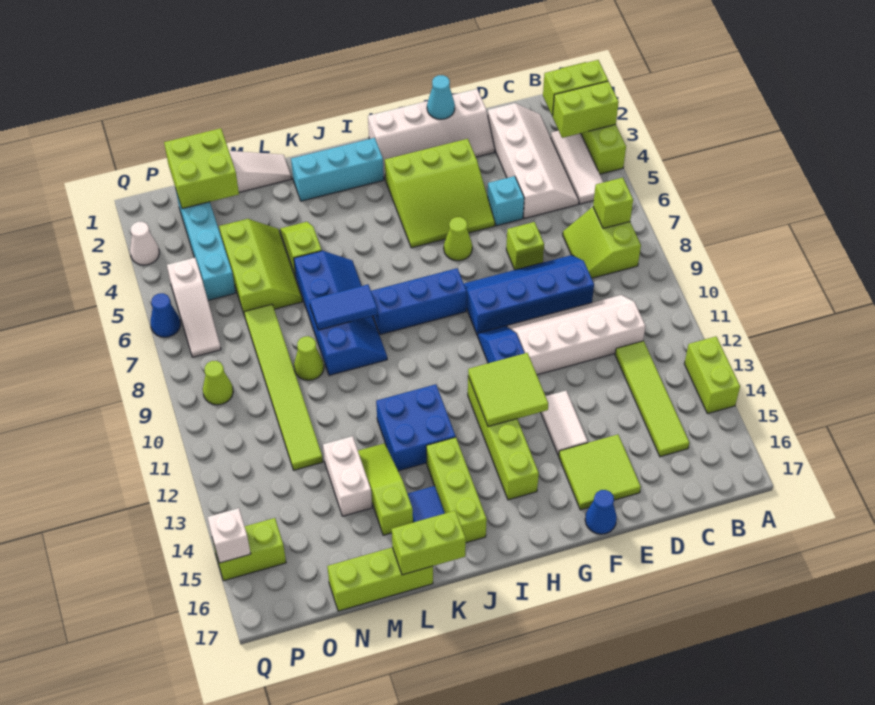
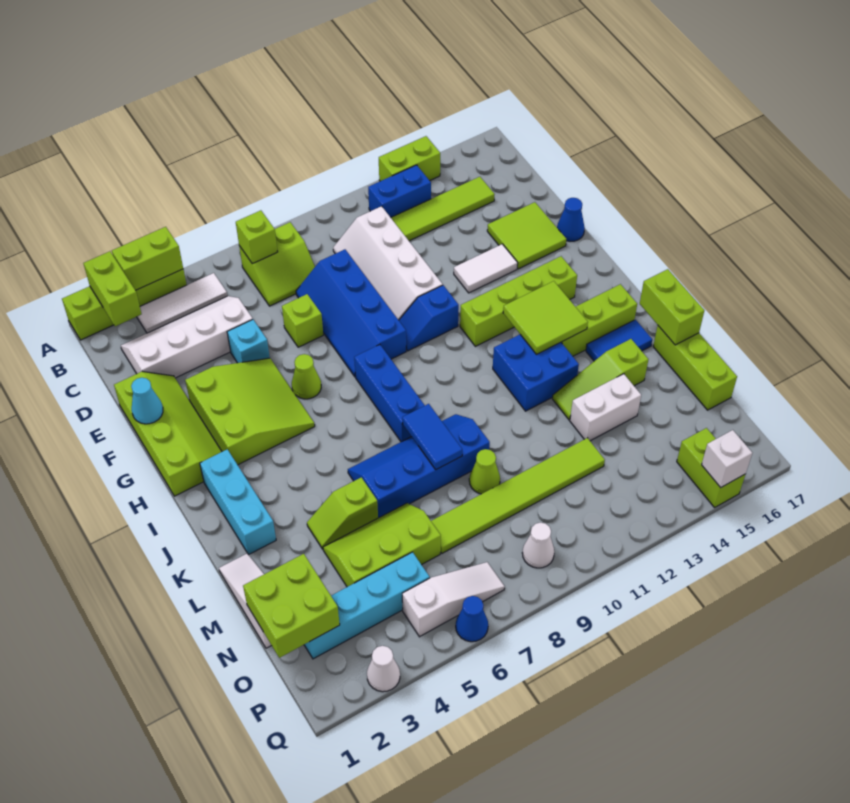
lime brick A3:B3 level 2 -> lime brick A3:A4 level 2
none -> blue brick B12:B13 level 1
white slope E1:H2 level 1 top 1 -> lime slope E1:H2 level 1 top 1
lime tile G12:H13 level 2 -> lime tile I13:J14 level 2
lime cone P9 level 1 -> white cone P9 level 1

